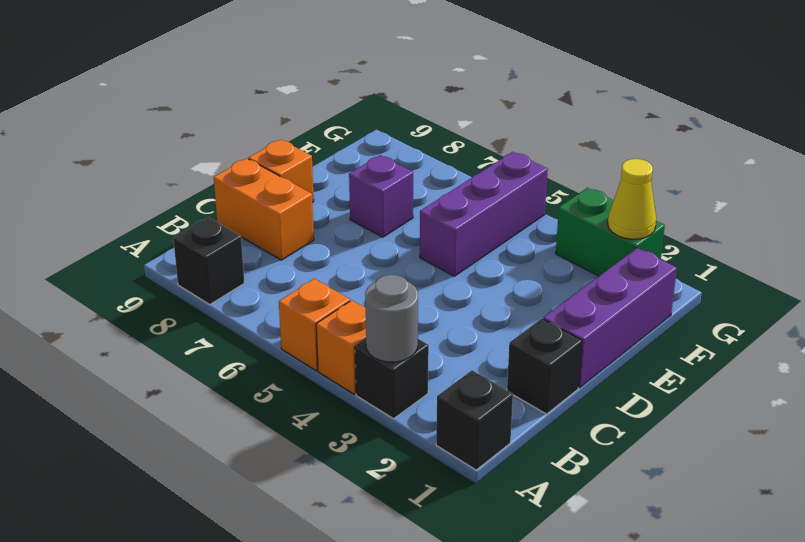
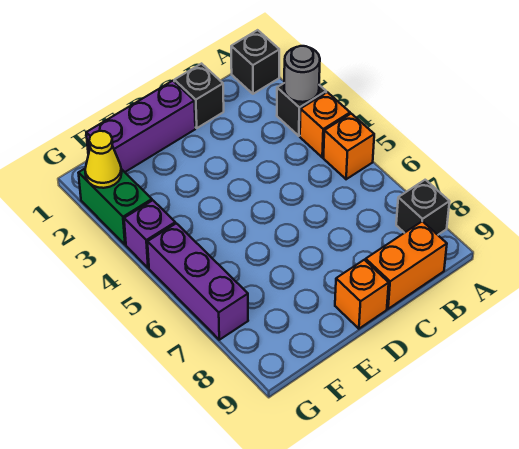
orange brick C8:C9 level 1 -> orange brick B9:C9 level 1
purple brick E5:G5 level 1 -> purple brick G5:G7 level 1
purple brick E7 level 1 -> purple brick G4 level 1

